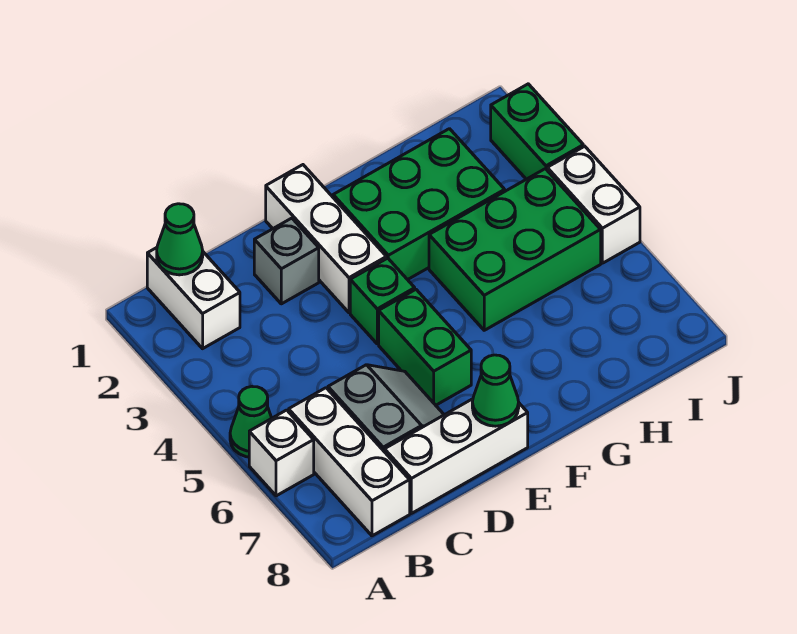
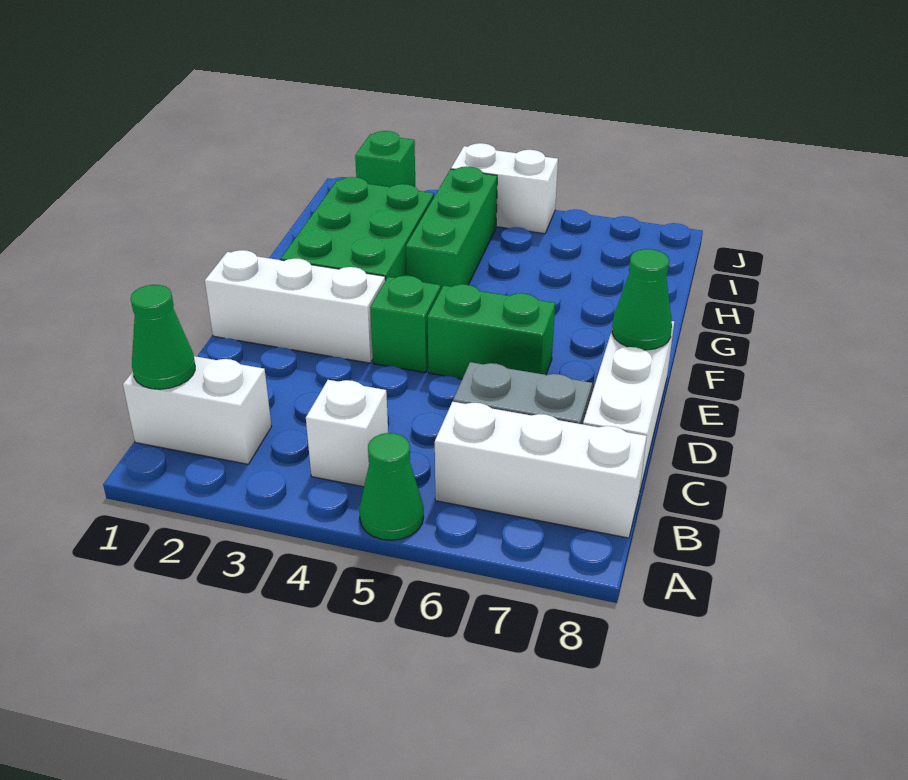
white brick A6 level 1 -> white brick B4 level 1
grey brick D2 level 1 -> none
green brick G4:I5 level 1 -> green brick G4:I4 level 1
green brick J2:J3 level 1 -> green brick J2 level 1

